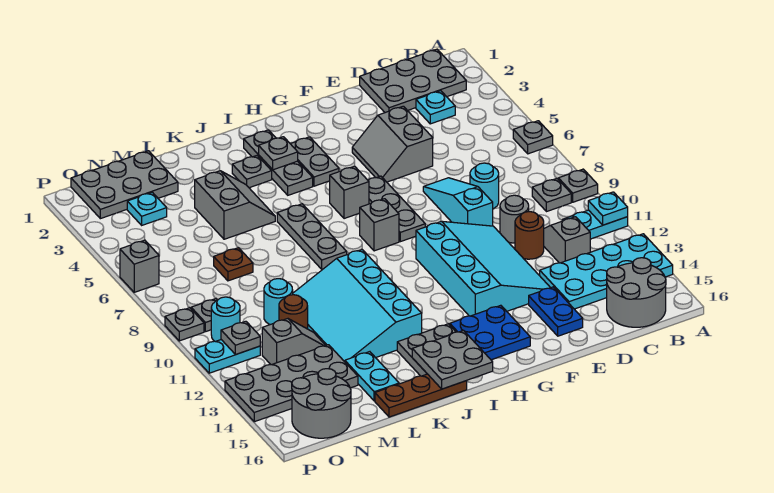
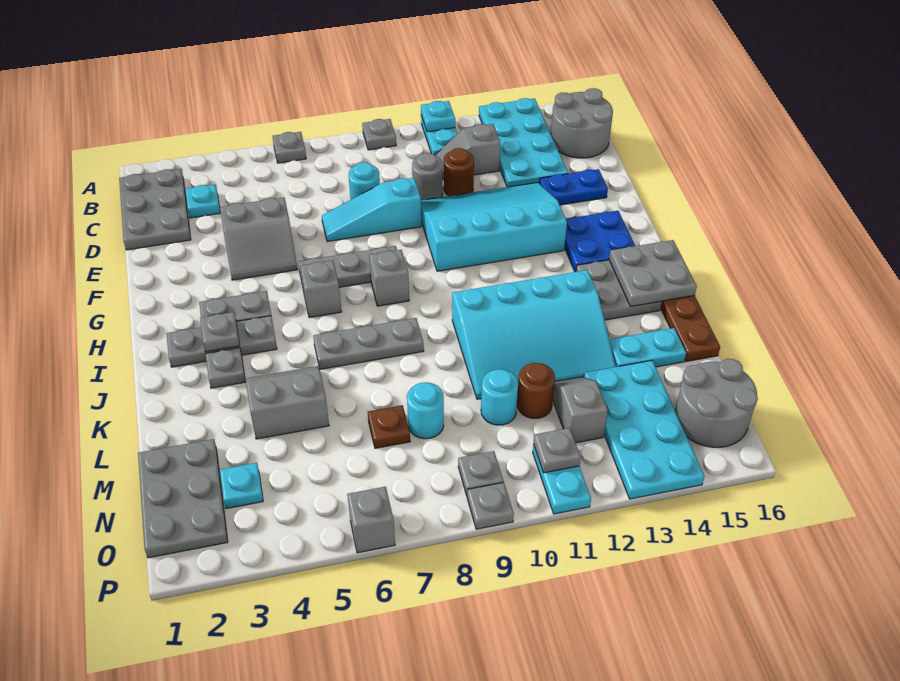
grey plate B9 level 1 -> none
grey plate M13:P14 level 1 -> cyan plate M13:P14 level 1
cyan round brick O10 level 1 -> cyan round brick M8 level 1

